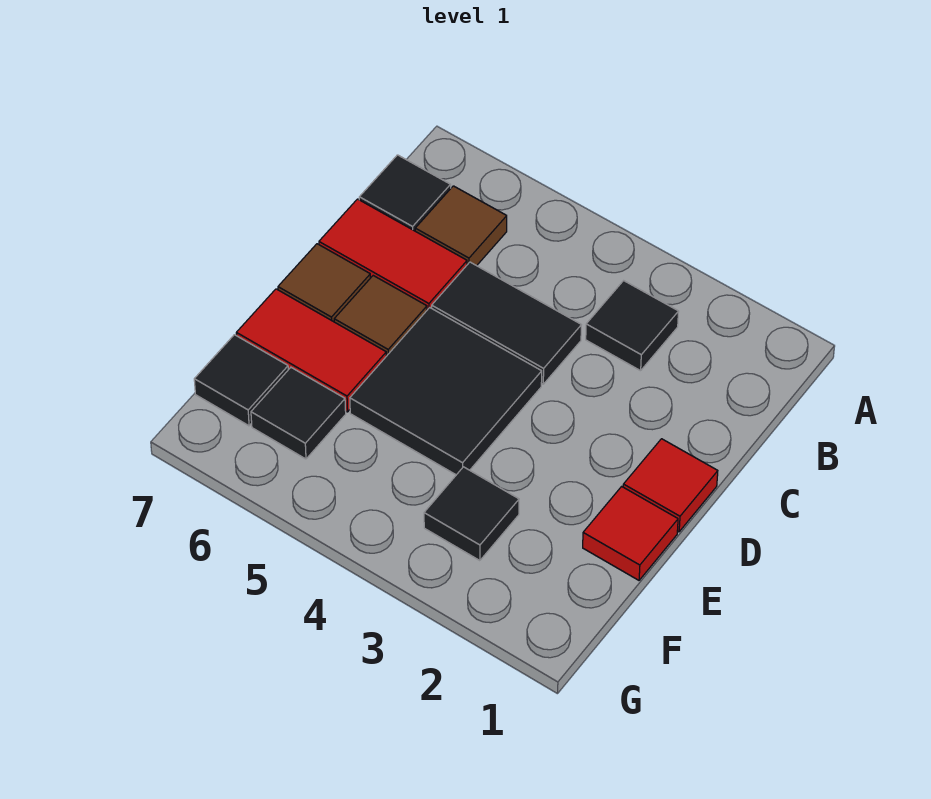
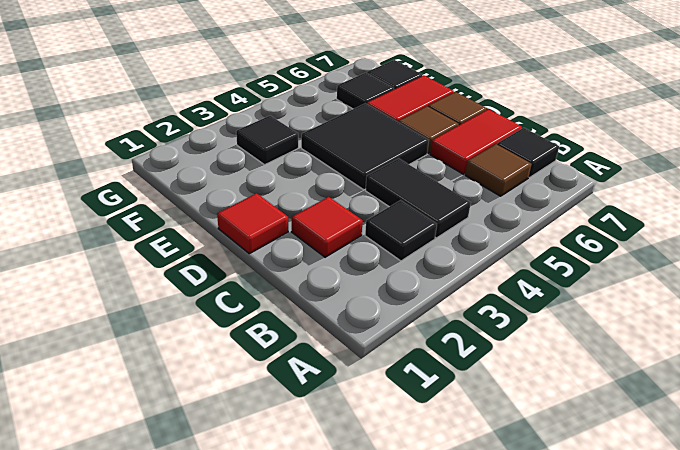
black tile C4:C5 level 1 -> black tile B4:C4 level 1
red tile E1 level 1 -> red tile C2 level 1

